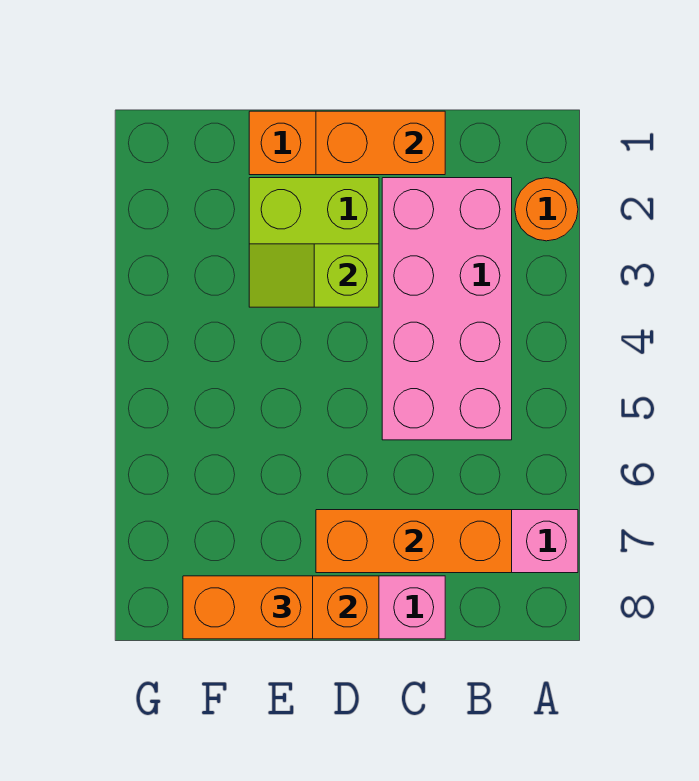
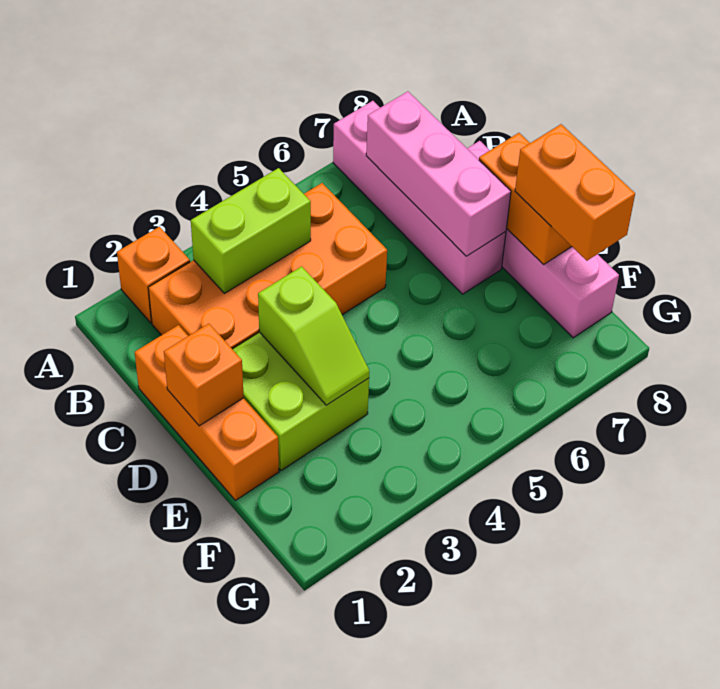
orange round brick A2 level 1 -> orange brick A2 level 1
pink brick B2:C5 level 1 -> orange brick B2:C5 level 1
none -> lime brick B3:B4 level 2
orange brick B7:D7 level 2 -> pink brick B7:D7 level 2
orange brick C1:D1 level 2 -> orange brick D1 level 2

